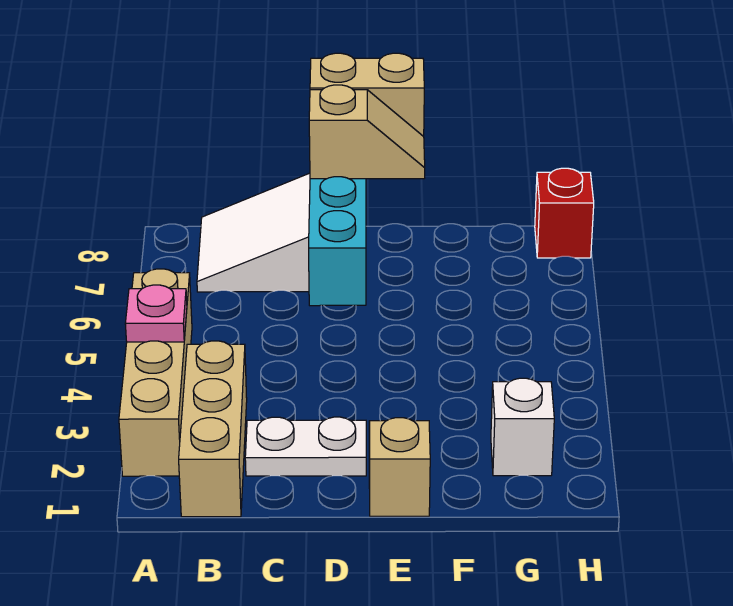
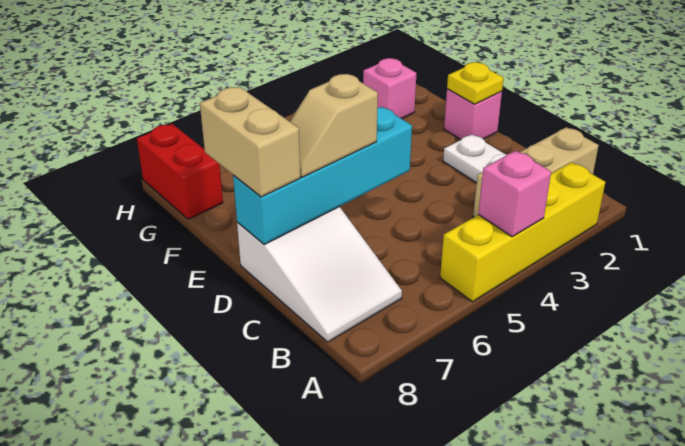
tan brick A2:A5 level 1 -> yellow brick A2:A5 level 1
pink plate A4 level 2 -> pink brick A4 level 2
tan slope D7:E7 level 3 top D -> tan slope D6:D7 level 3 top 6
tan brick E1 level 1 -> pink brick E1 level 1
none -> yellow plate E1 level 2
white brick G2 level 1 -> pink brick G2 level 1
red brick H8 level 1 -> red brick G8:H8 level 1

